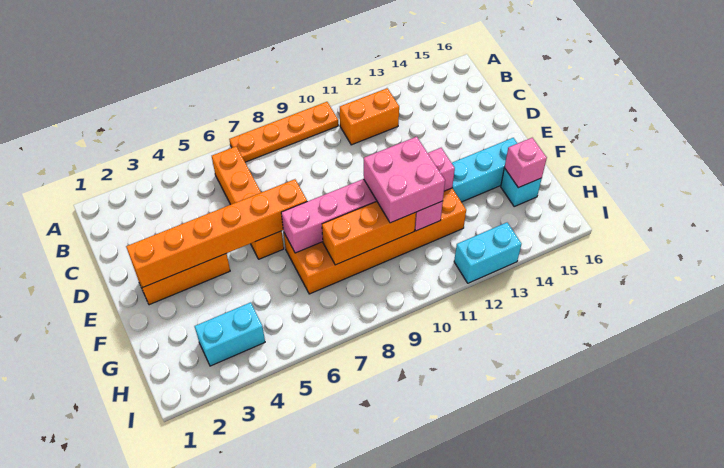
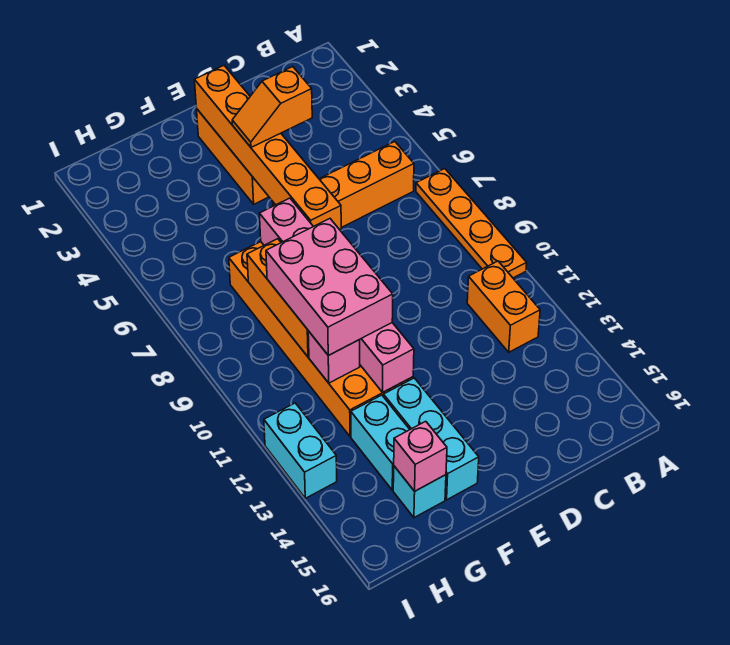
none -> orange slope D4:E4 level 3 top D
pink brick F10:G11 level 3 -> pink brick F9:G11 level 3
cyan brick H3:H4 level 1 -> cyan brick G13:G14 level 1

